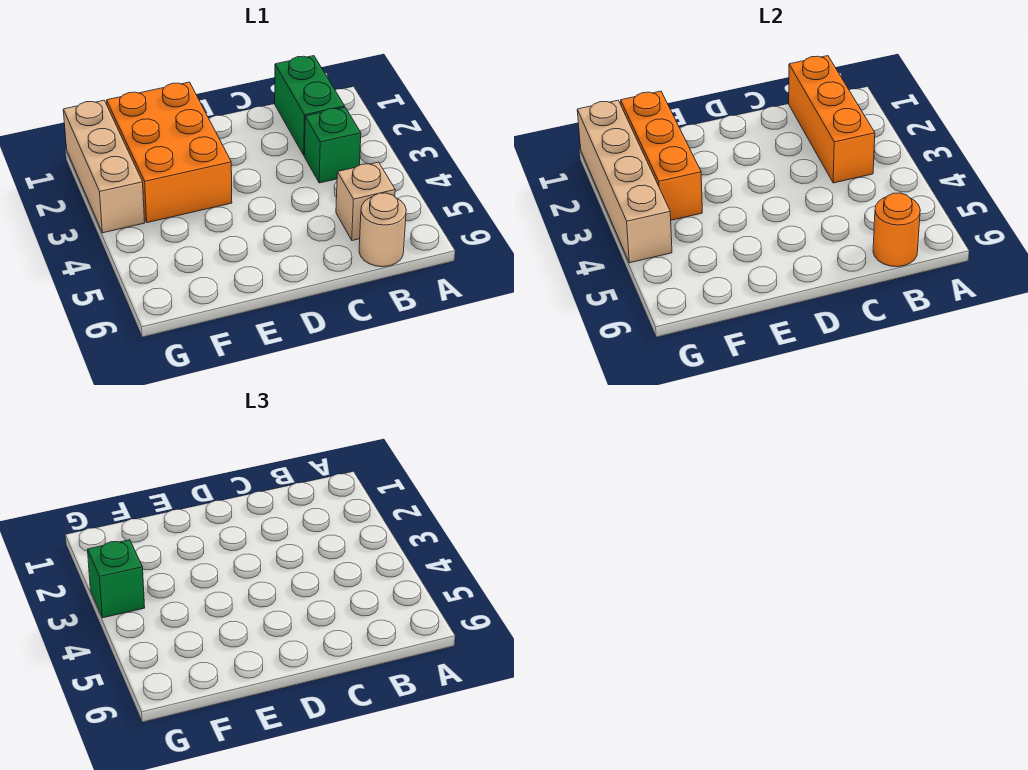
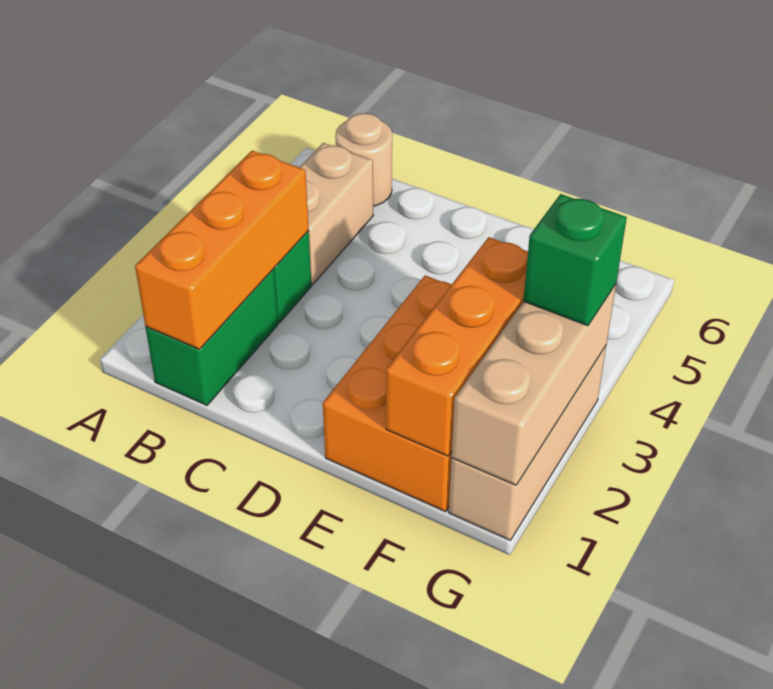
tan brick B5 level 1 -> tan brick B4:B5 level 1
orange round brick B6 level 2 -> none
tan brick G1:G4 level 2 -> tan brick G1:G3 level 2

